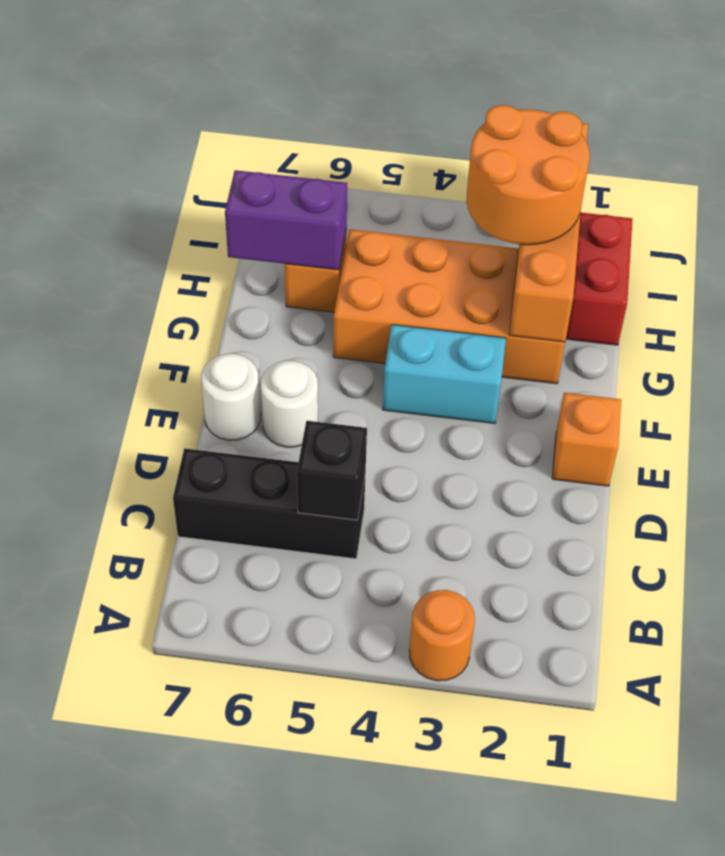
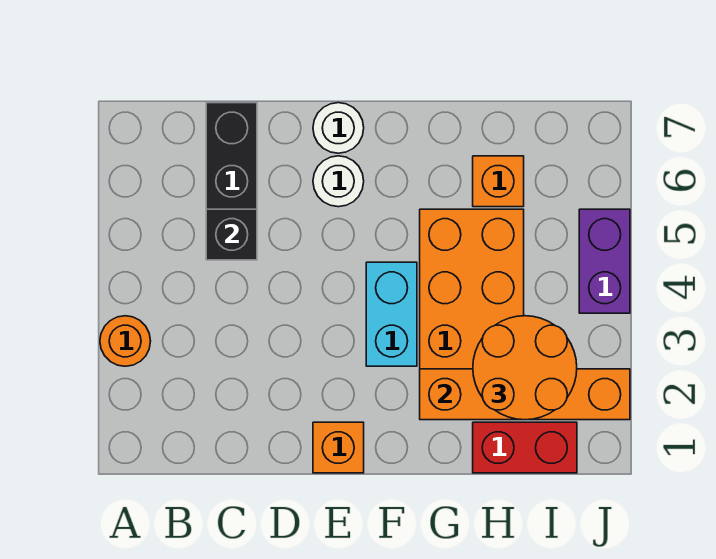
purple brick H6:H7 level 2 -> purple brick J4:J5 level 1

